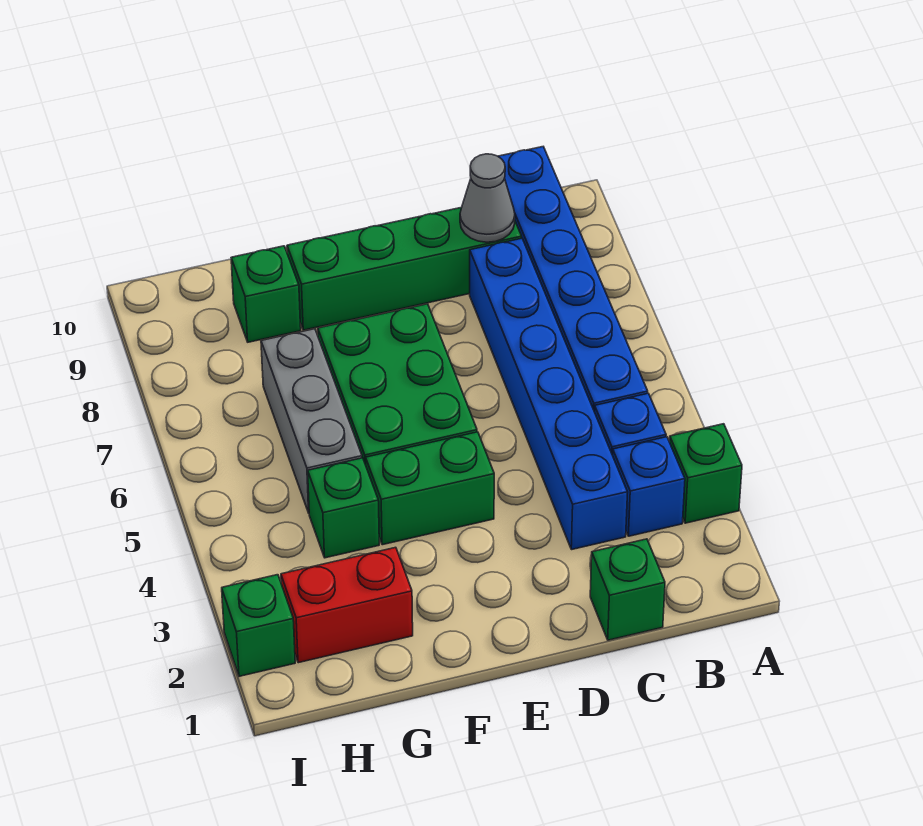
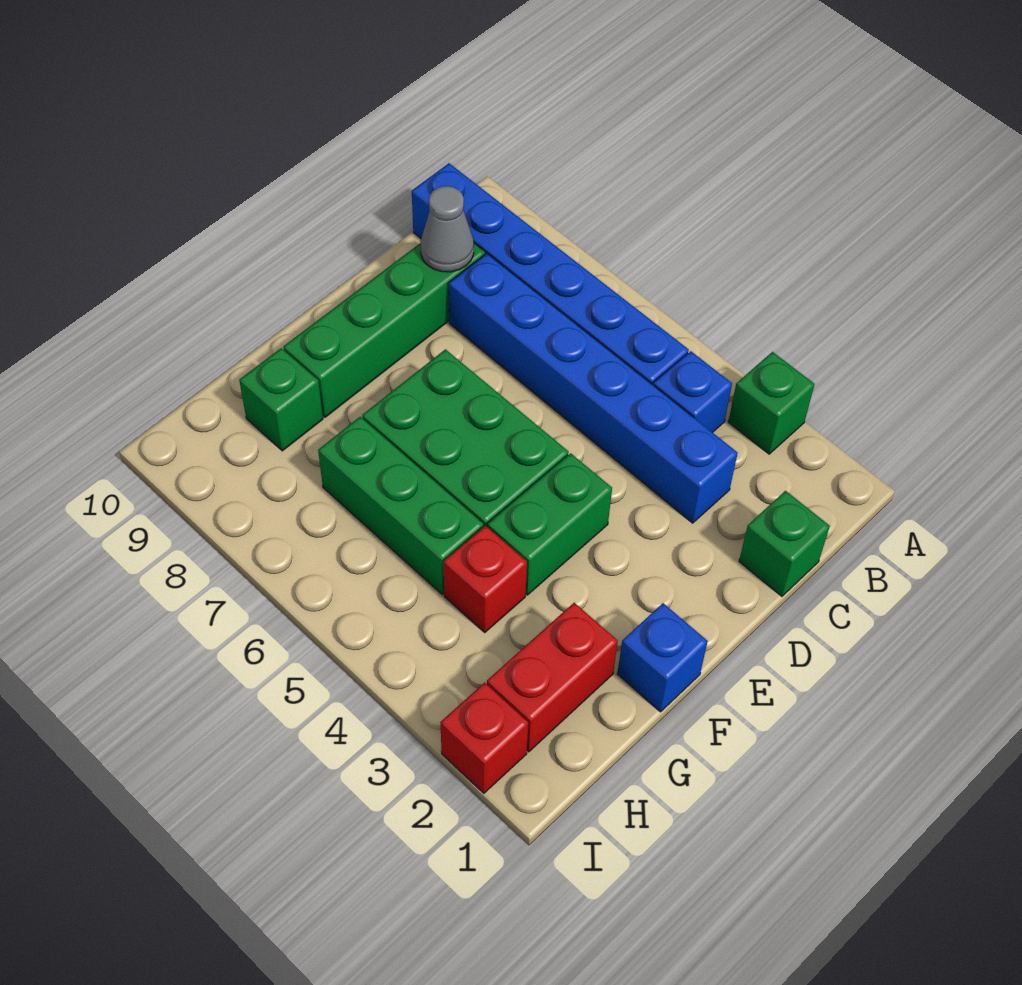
blue brick B3 level 1 -> blue brick F1 level 1
green brick G4 level 1 -> red brick G4 level 1
grey brick G5:G7 level 1 -> green brick G5:G7 level 1
green brick I2 level 1 -> red brick I2 level 1

